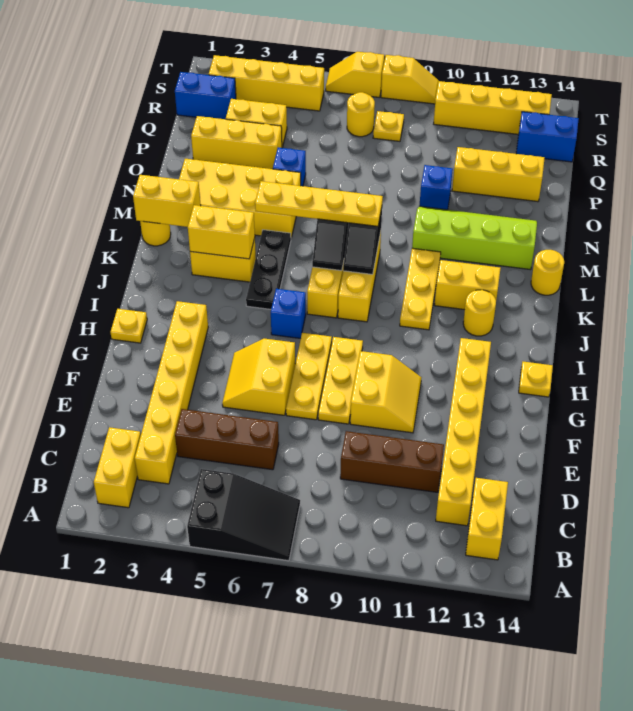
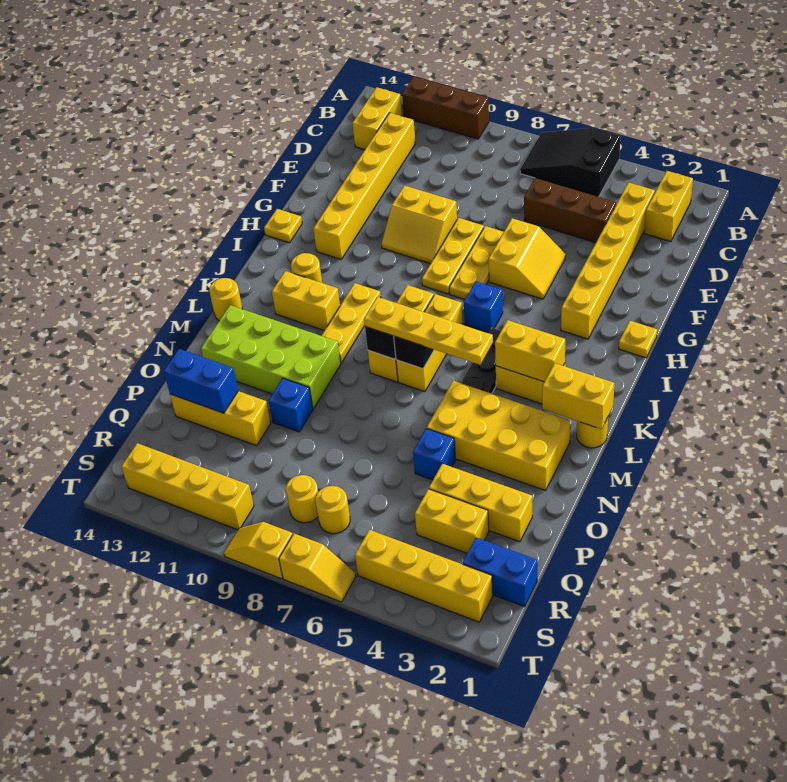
brown brick D9:D11 level 1 -> brown brick A10:A12 level 1
yellow slope F9:G10 level 1 top 9 -> yellow slope F9:G10 level 1 top F
lime slope M10:N13 level 1 top M -> lime brick M10:N13 level 1
yellow plate R8 level 1 -> yellow round brick R8 level 1
blue brick R13:R14 level 1 -> blue brick P12:P13 level 2

